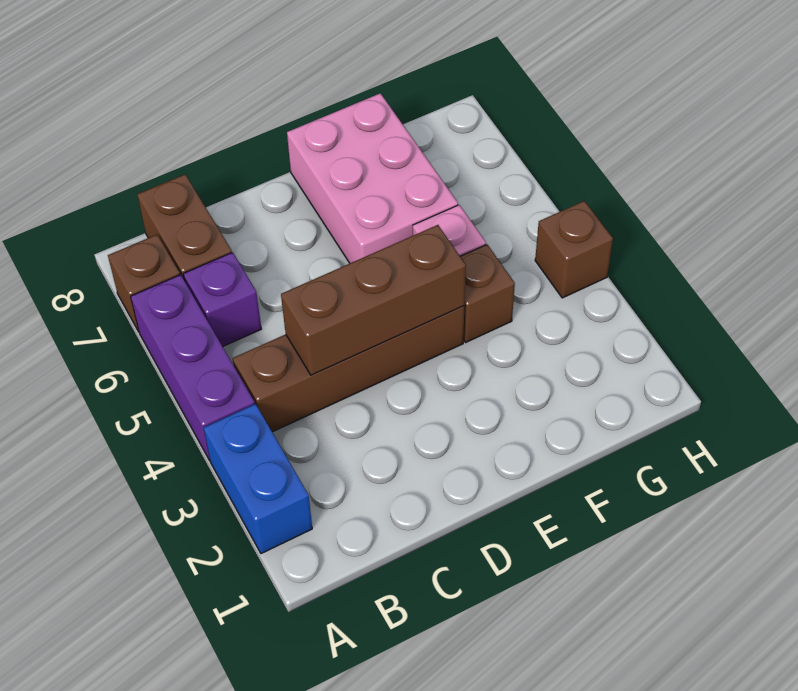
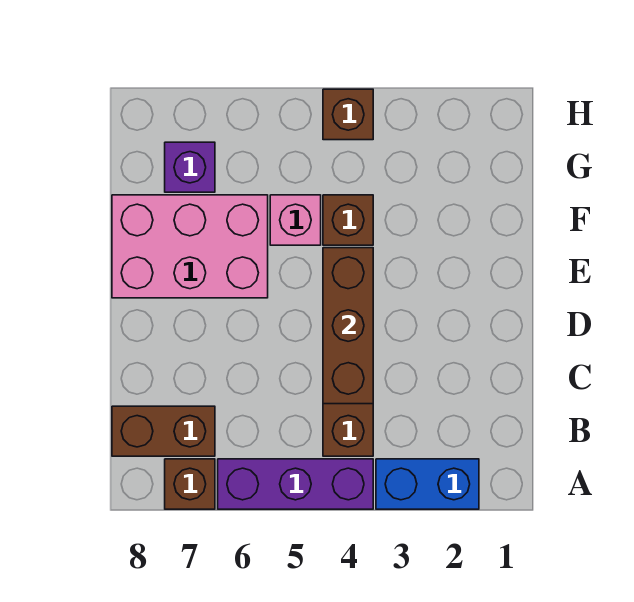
purple brick B6 level 1 -> purple brick G7 level 1

